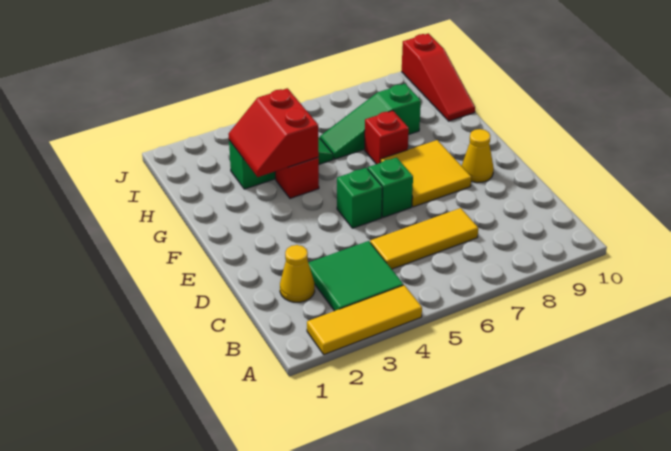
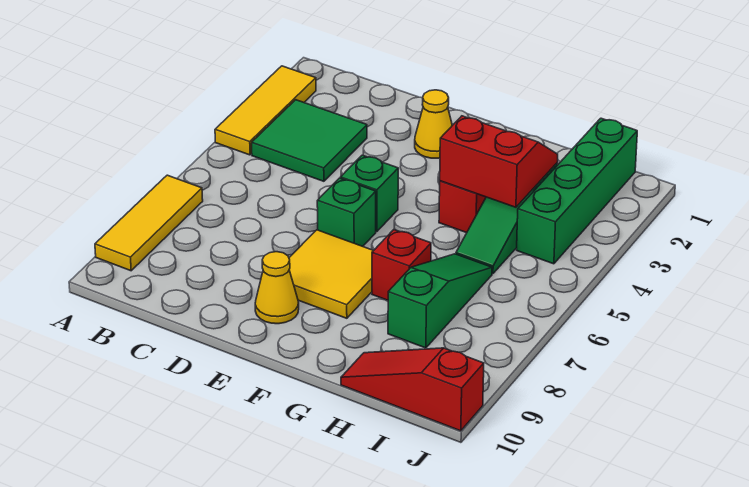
yellow cone C2 level 1 -> yellow cone E2 level 1
yellow tile C5:C7 level 1 -> yellow tile A7:A9 level 1
none -> green brick I1:I4 level 1

